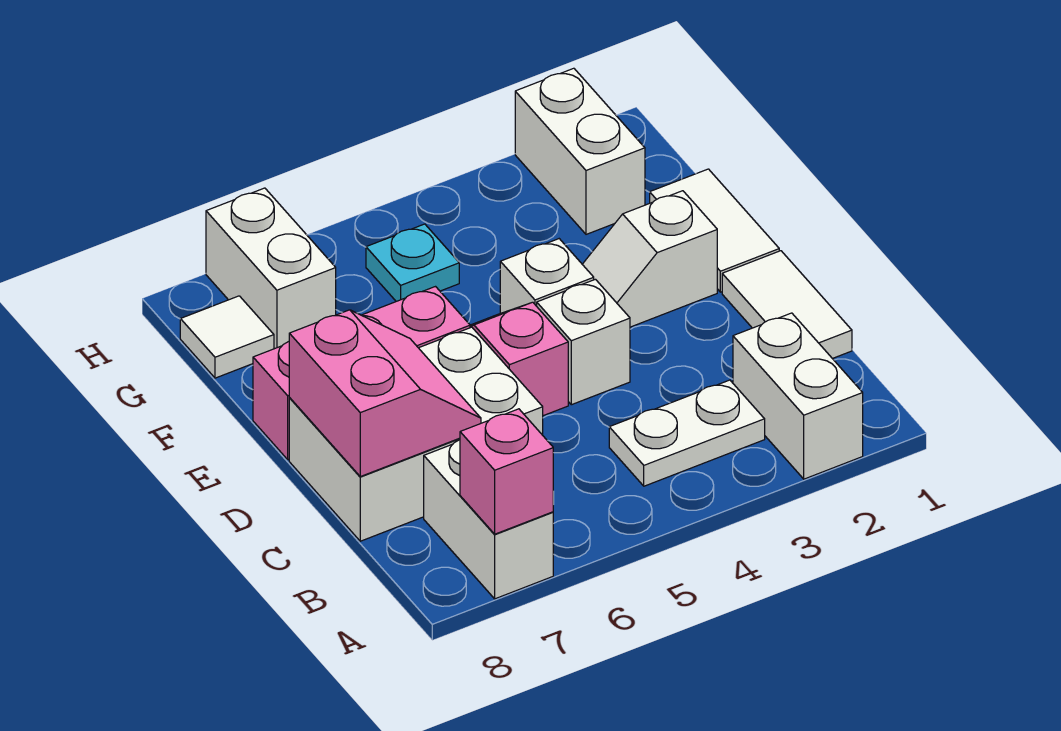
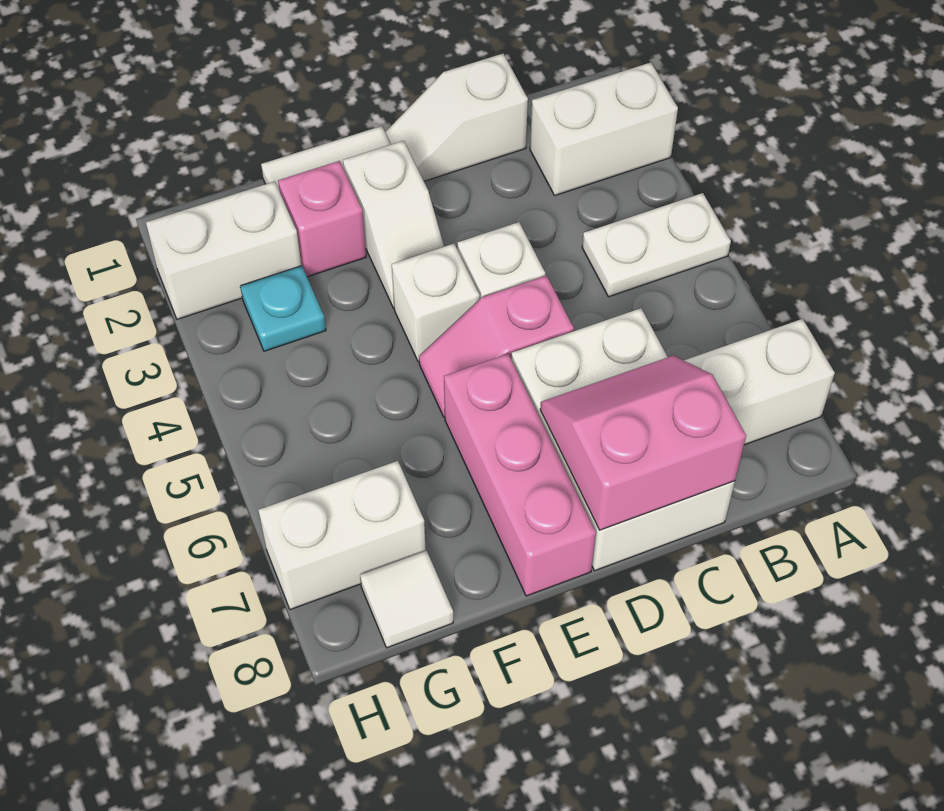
pink brick A7 level 2 -> pink brick F2 level 1
white plate B3:B4 level 1 -> white plate A4:B4 level 1
white tile C1:D1 level 1 -> white slope C1:D1 level 1 top C
cyan plate G5 level 1 -> cyan plate G3 level 1

